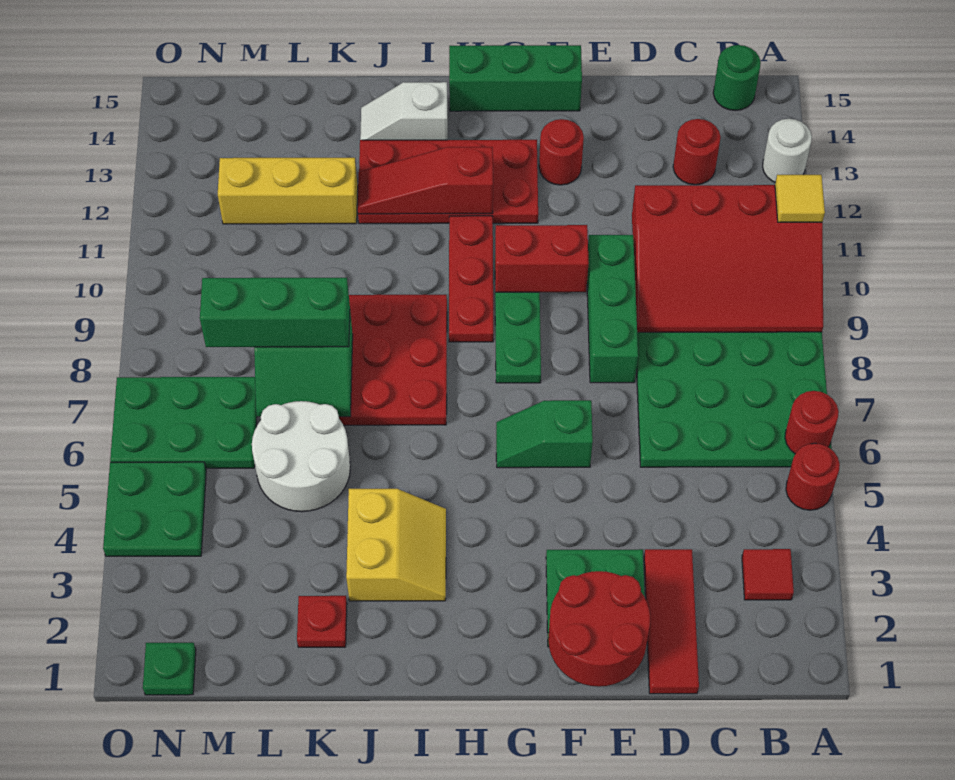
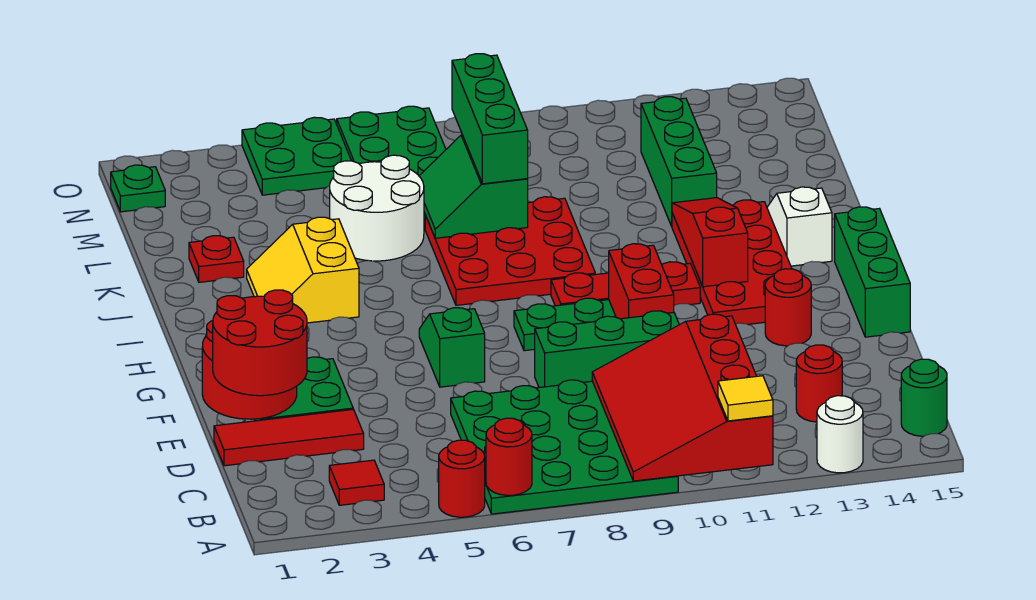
none -> red round brick D1:E2 level 3
yellow slope I3:J4 level 1 top J -> yellow slope I3:J4 level 1 top 4
yellow brick K12:M12 level 1 -> green brick K12:M12 level 1

